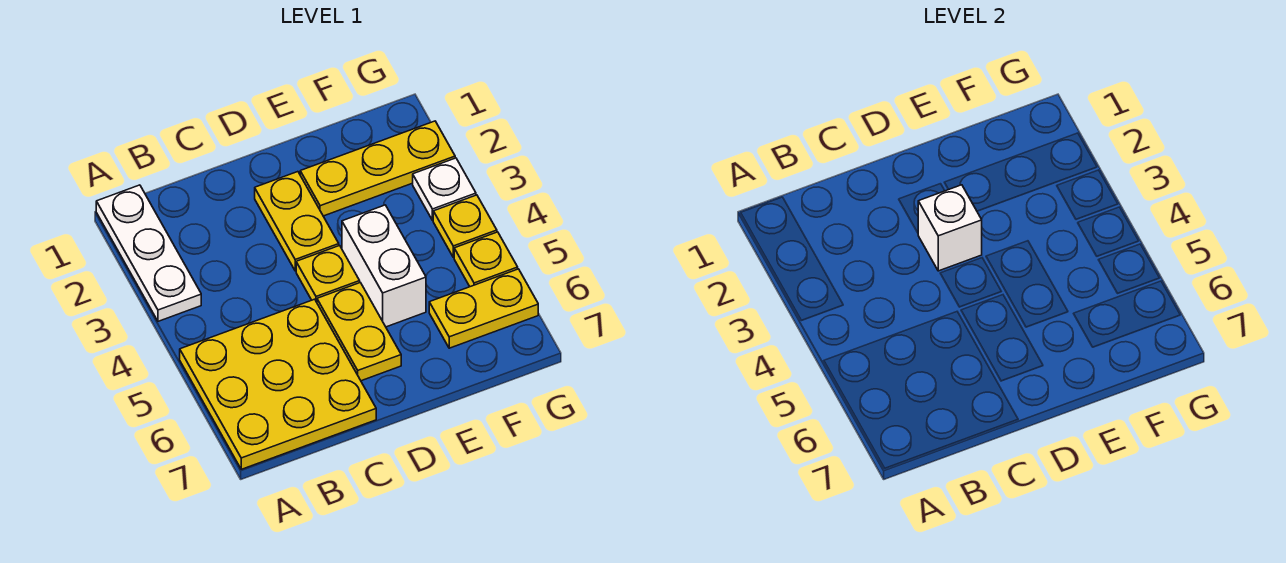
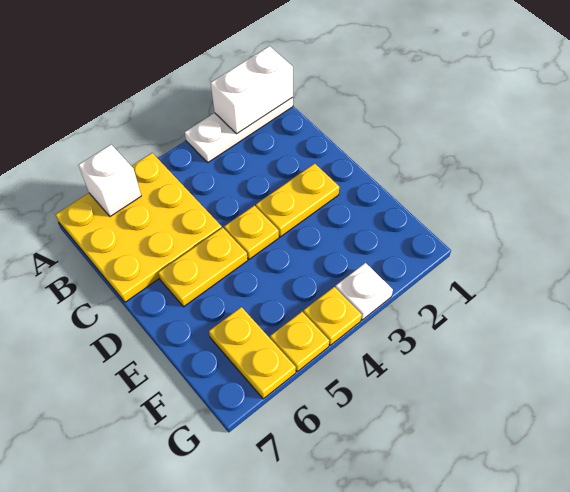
white brick D3 level 2 -> white brick A6 level 2
yellow plate E2:G2 level 1 -> none
white brick E4:E5 level 1 -> white brick A1:A2 level 2

